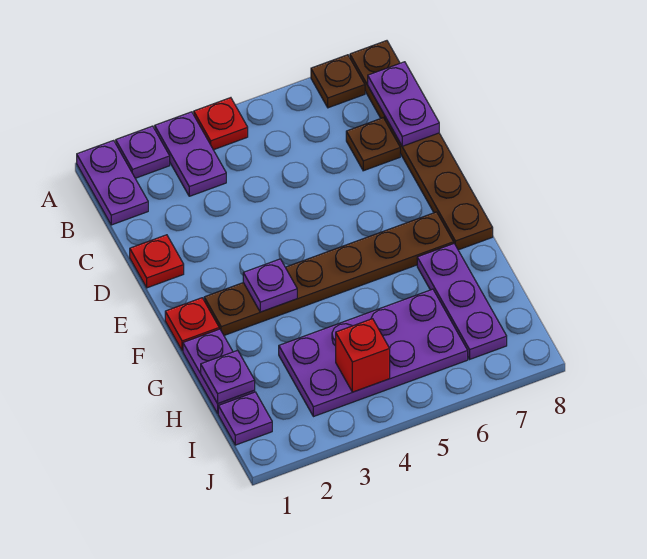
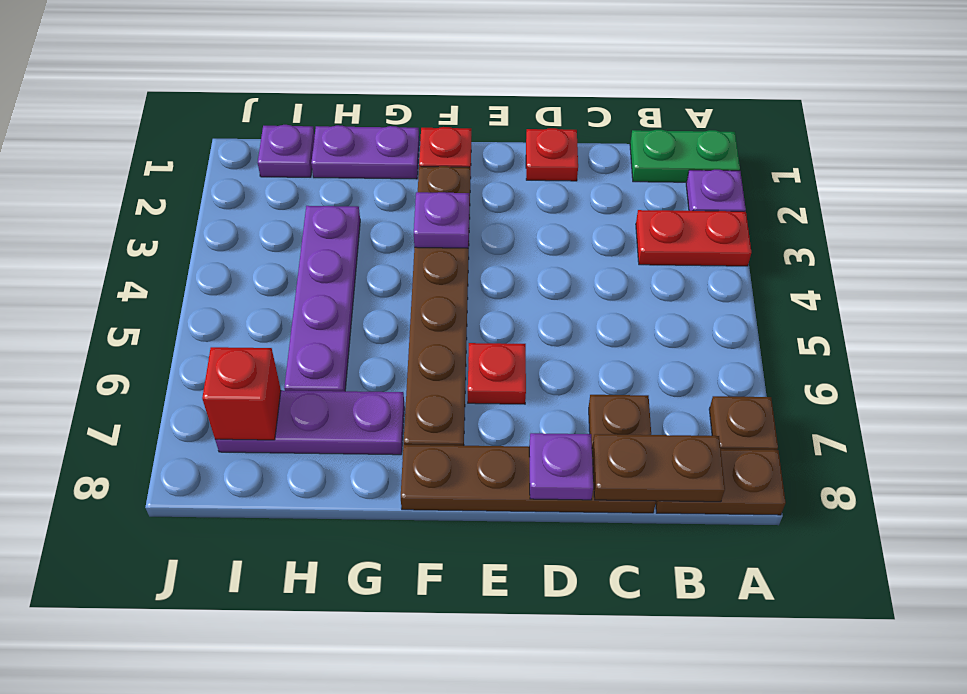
purple plate A1:B1 level 1 -> green plate A1:B1 level 1
purple plate A3:B3 level 1 -> red plate A3:B3 level 1
red plate A4 level 1 -> red plate E6 level 1
purple plate B8:C8 level 2 -> brown plate B8:C8 level 2
purple plate H1 level 2 -> purple plate D8 level 2
purple plate H3:I6 level 1 -> purple plate H3:H6 level 1
red brick I4 level 2 -> red brick I7 level 2

